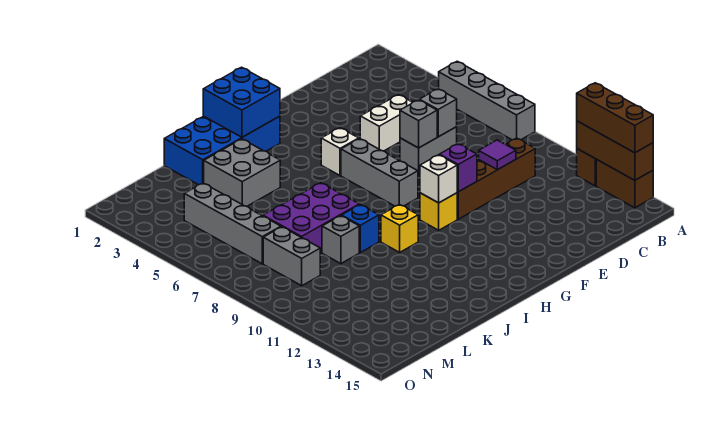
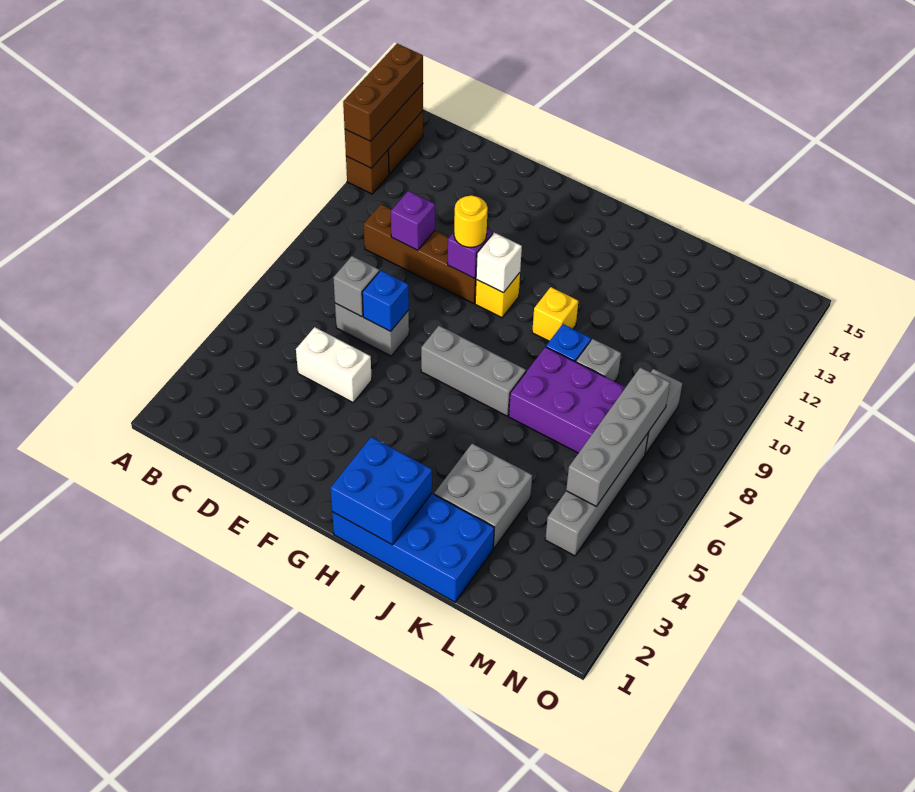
grey brick A5:A8 level 1 -> grey brick M5:M8 level 2
purple tile D10 level 2 -> purple brick D10 level 2
grey brick E7 level 2 -> blue brick E7 level 2
none -> yellow round brick F10 level 3
white brick G5 level 1 -> none
grey brick G6:G8 level 1 -> grey brick G7:I7 level 1

